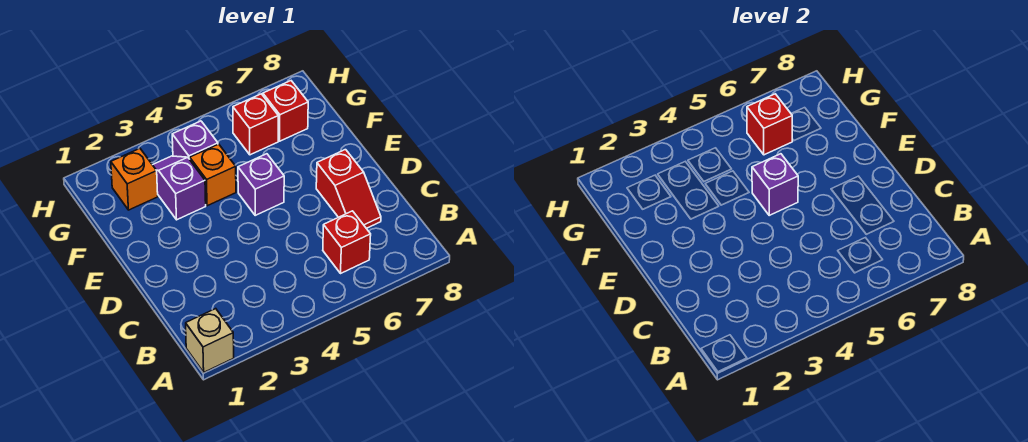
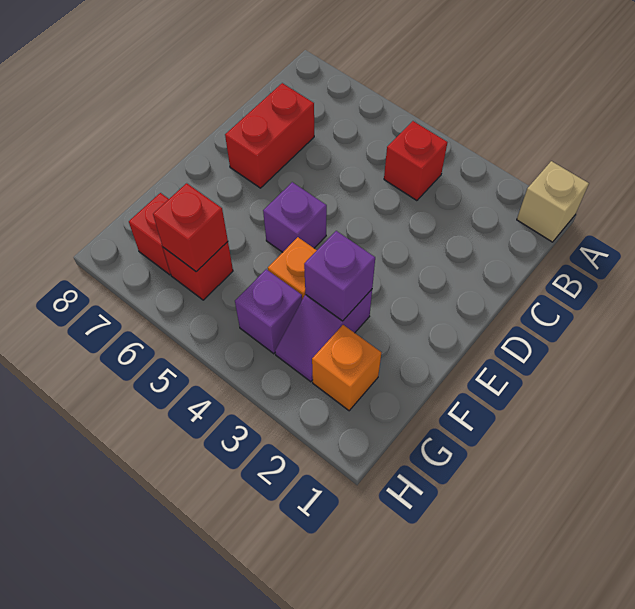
red brick B6 level 1 -> red brick B4 level 1
red slope C7:D7 level 1 top D -> red brick C7:D7 level 1
purple brick E5 level 2 -> purple brick F3 level 2

